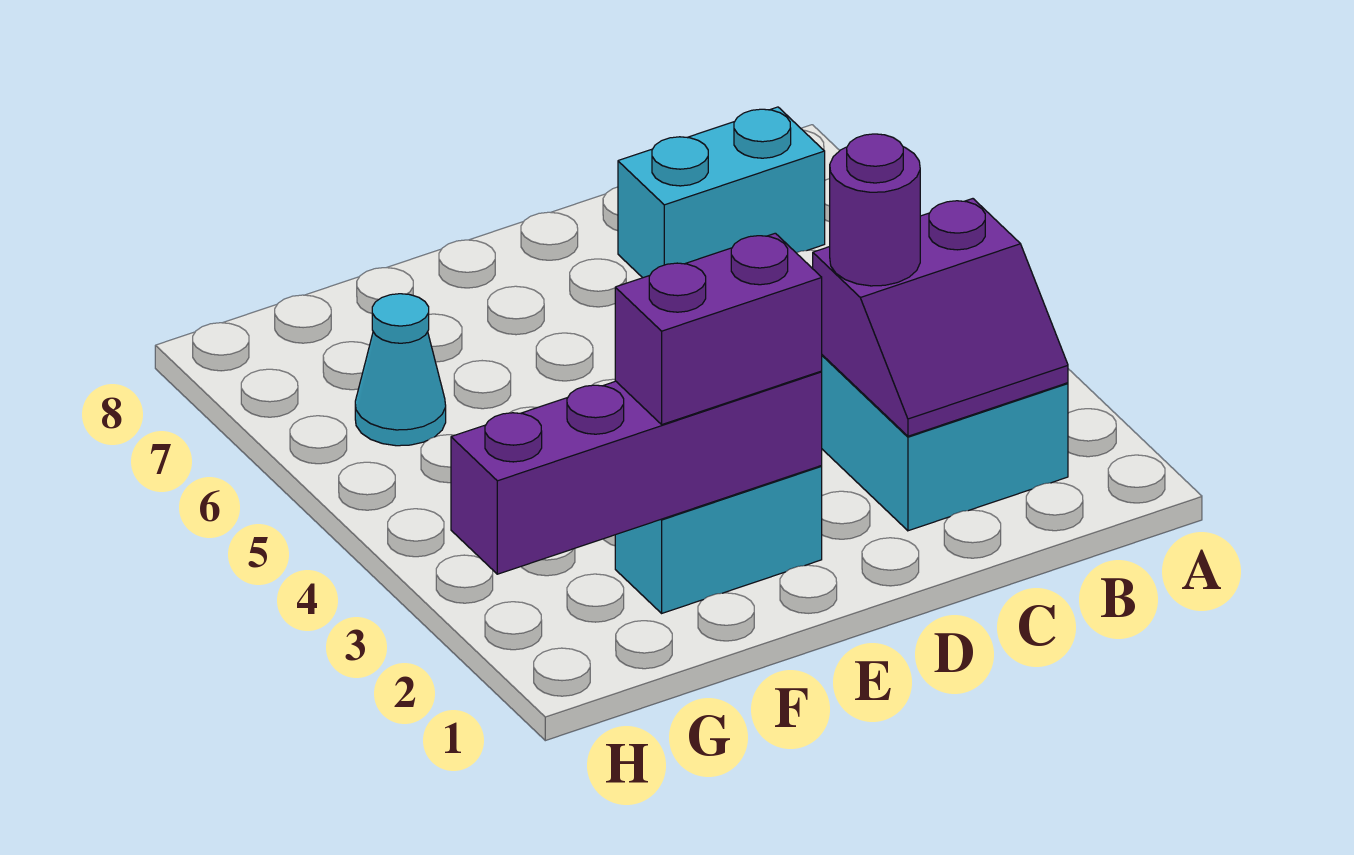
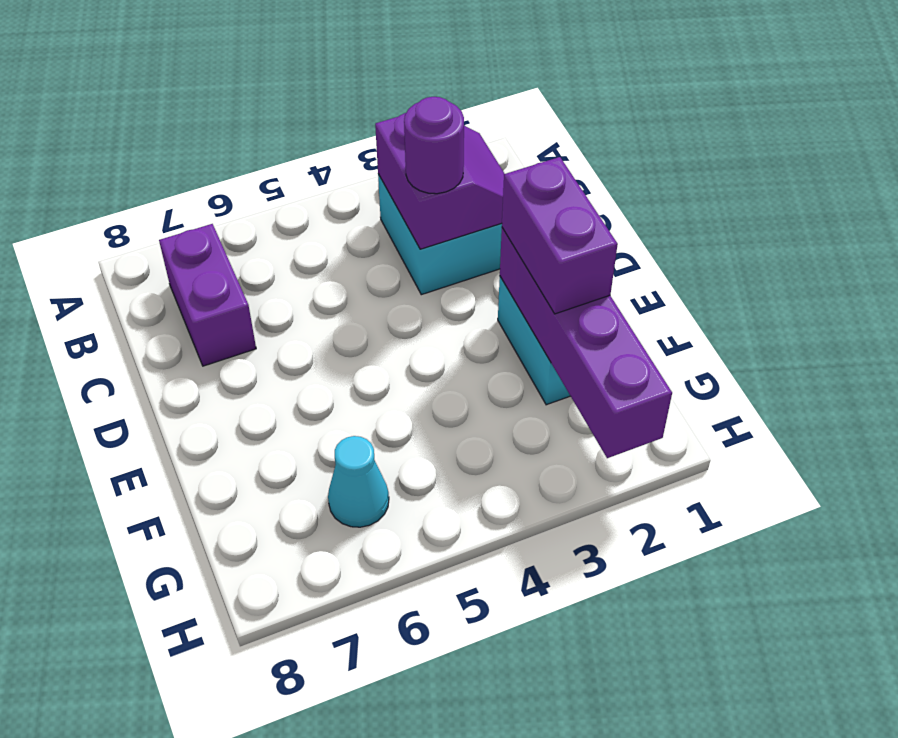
cyan brick B7:C7 level 1 -> purple brick B7:C7 level 1

